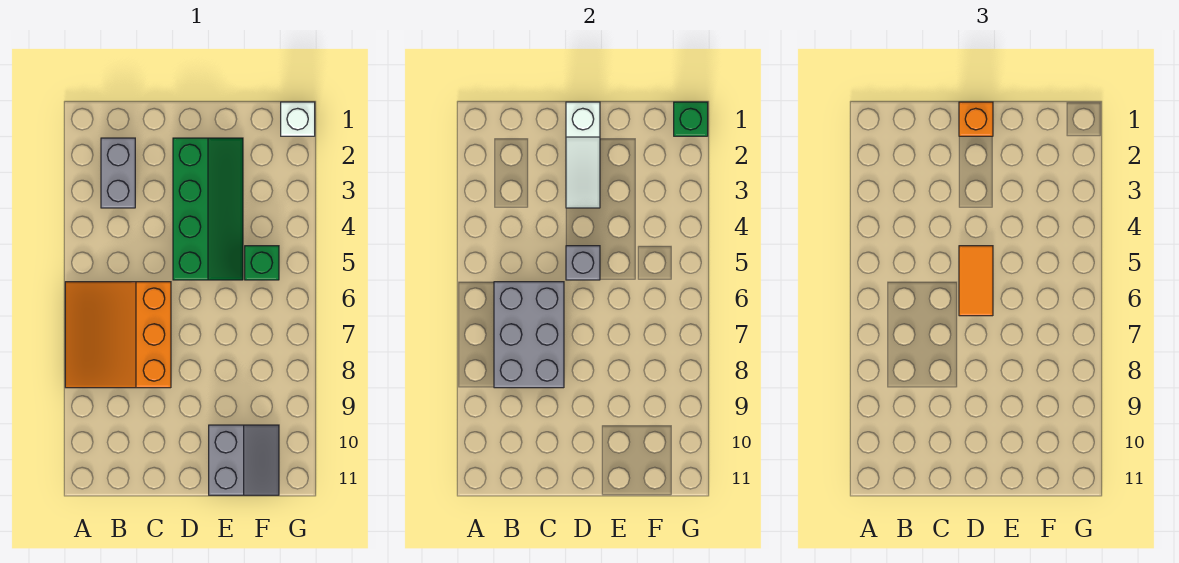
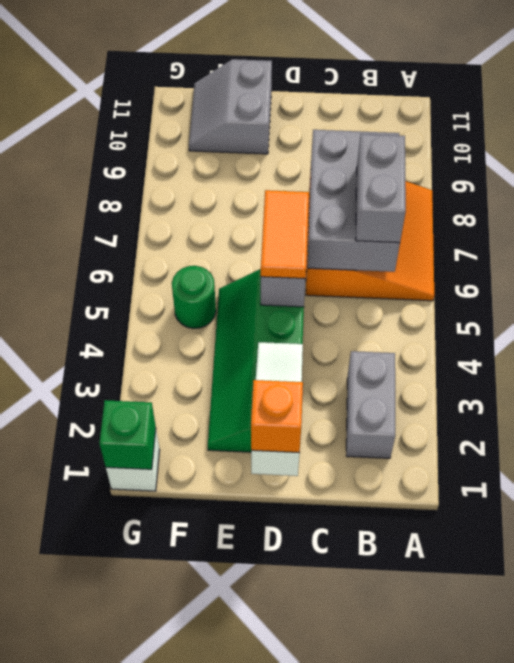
none -> grey brick B6:B7 level 3
green brick F5 level 1 -> green round brick F5 level 1

